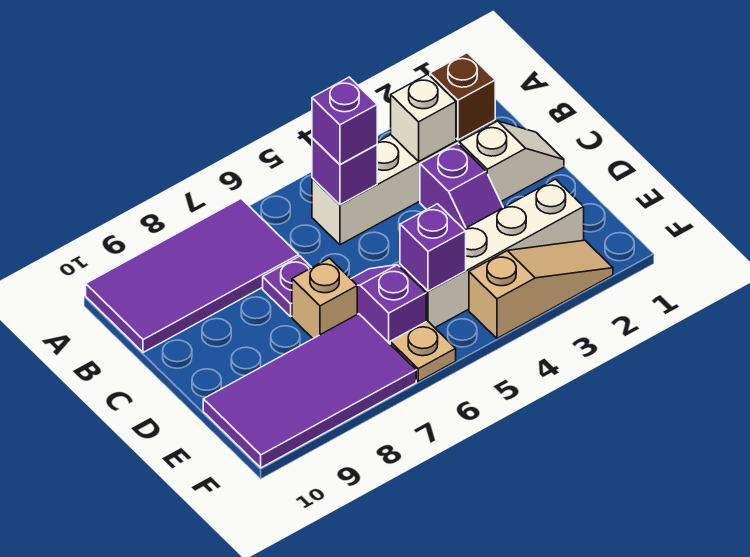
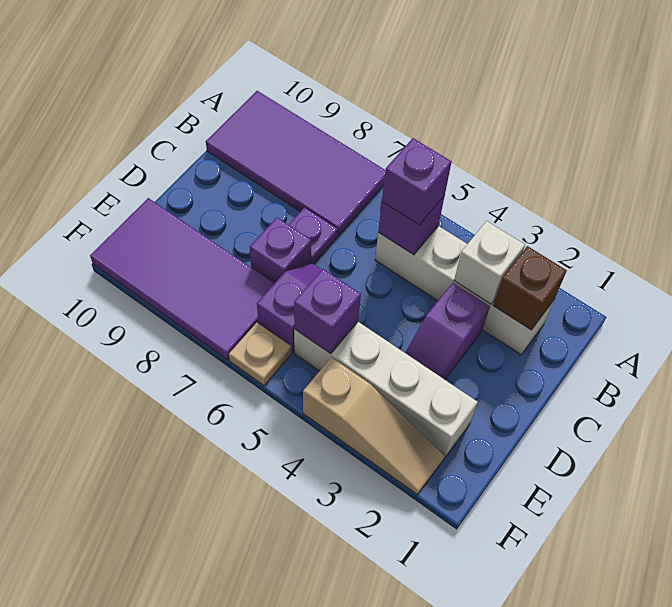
white slope C1:C2 level 1 top 2 -> none
tan brick D7 level 1 -> purple brick D7 level 1

